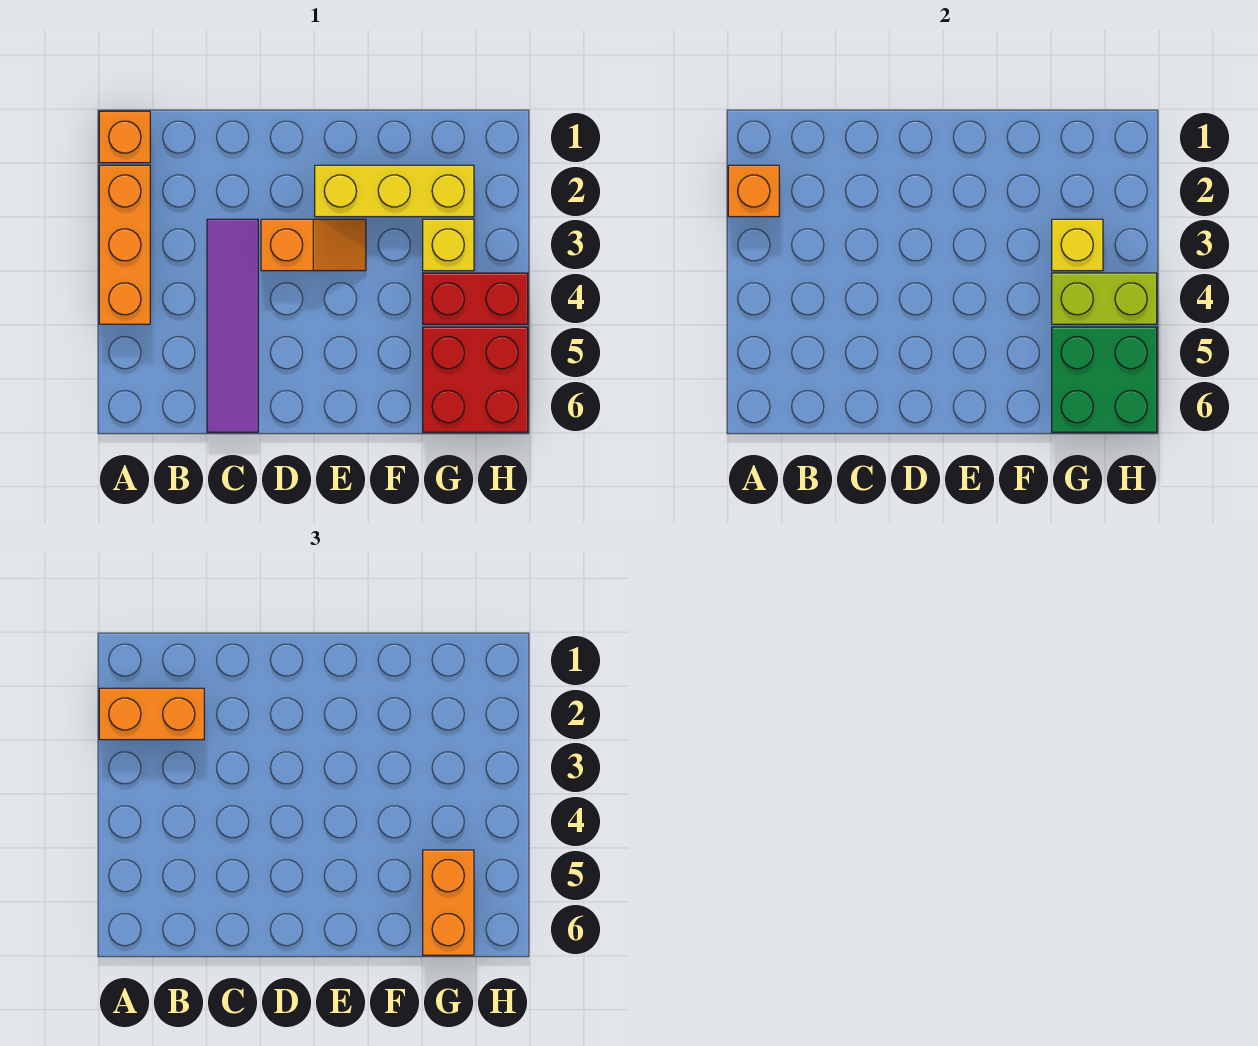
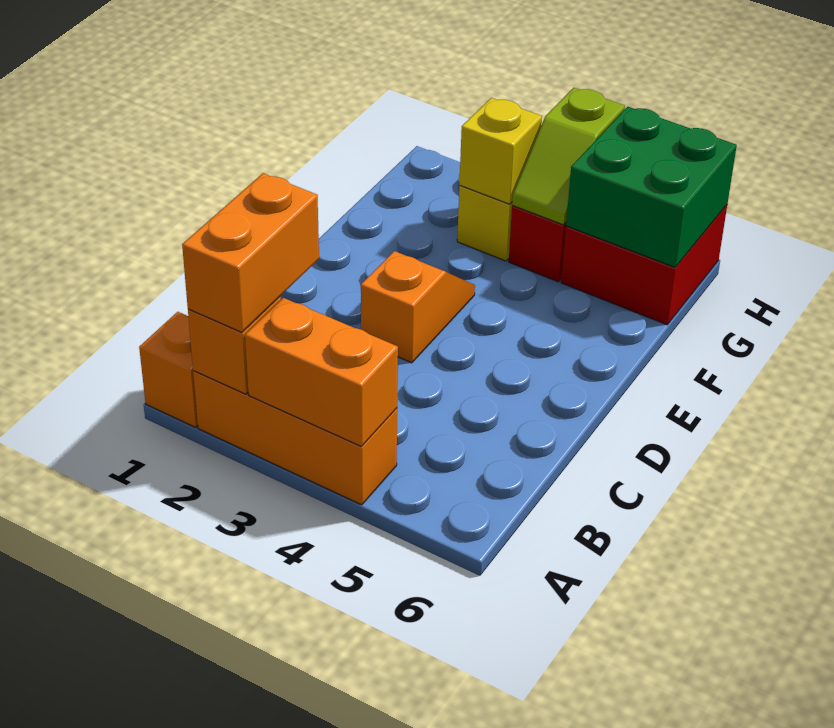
purple tile C3:C6 level 1 -> none
yellow brick E2:G2 level 1 -> none
lime brick G4:H4 level 2 -> lime slope G4:H4 level 2 top H
orange brick G5:G6 level 3 -> orange brick A3:A4 level 2

